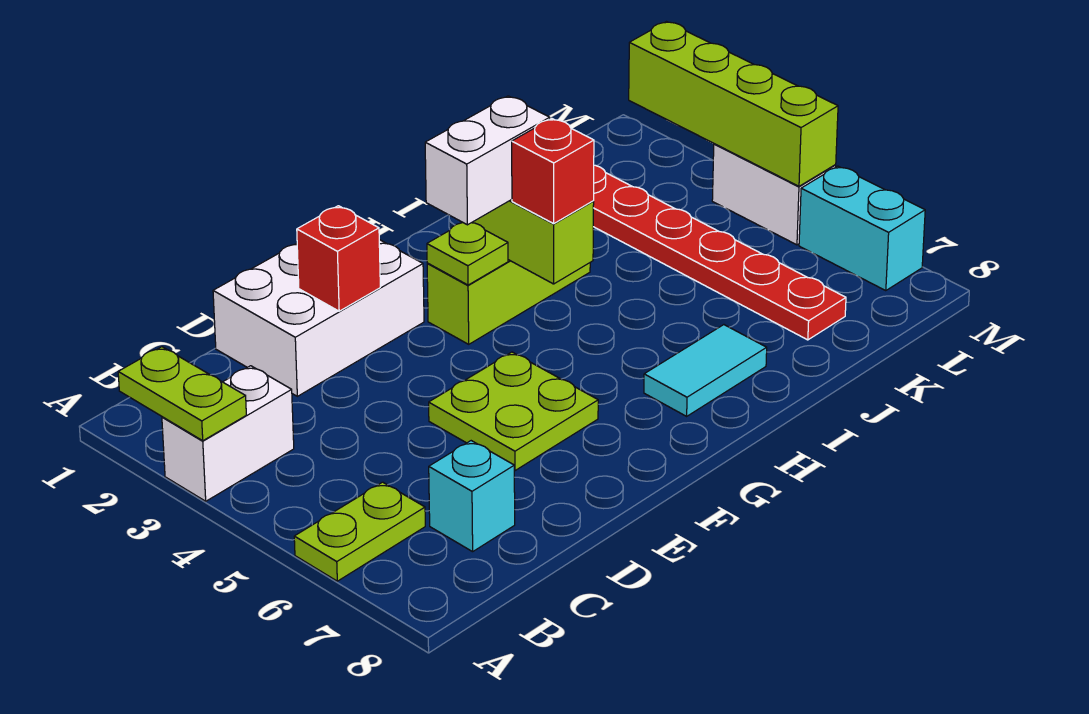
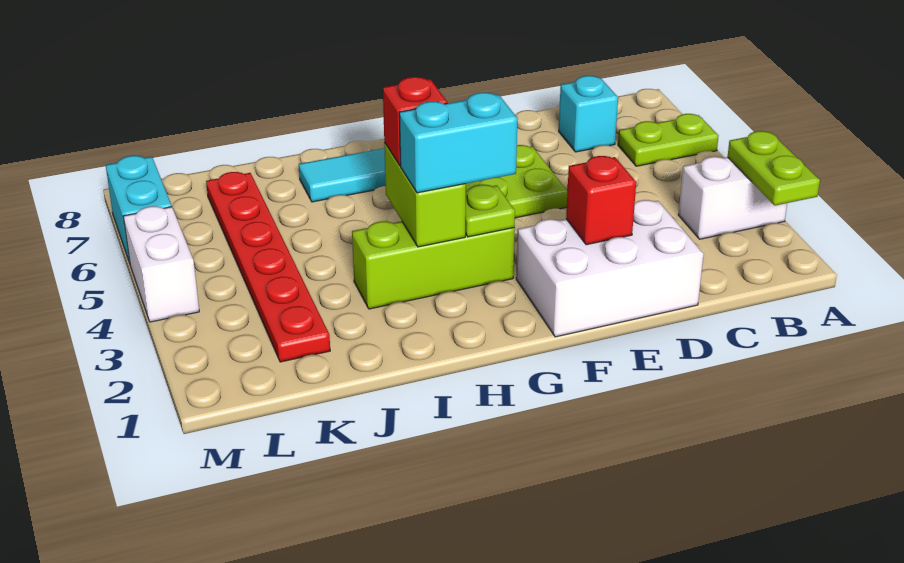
white brick G3:H3 level 3 -> cyan brick G3:H3 level 3
lime brick M2:M5 level 2 -> none

